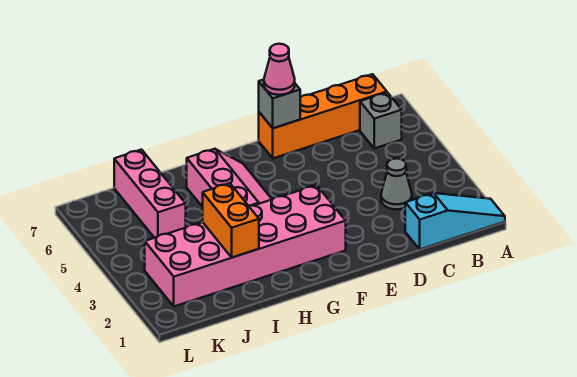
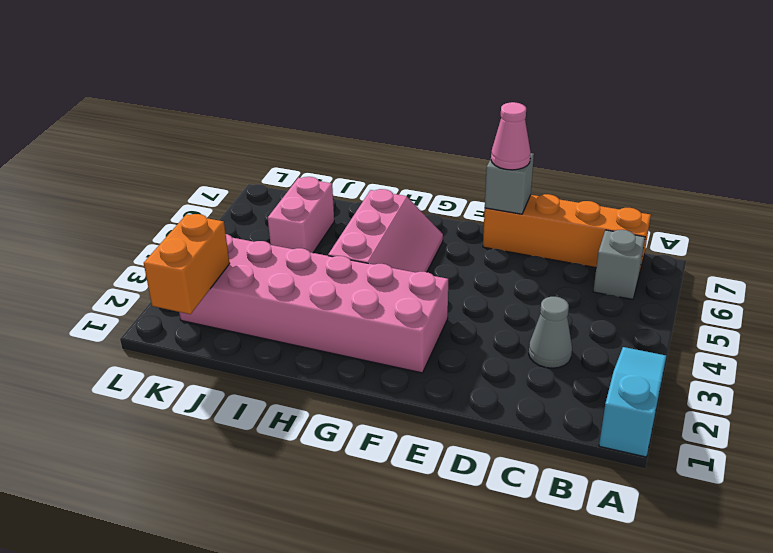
cyan slope A1:C1 level 1 top C -> cyan slope A1:A3 level 1 top 1
orange brick I2:I3 level 2 -> orange brick K1:K2 level 2
pink brick J5:J7 level 1 -> pink brick J5:J6 level 1

